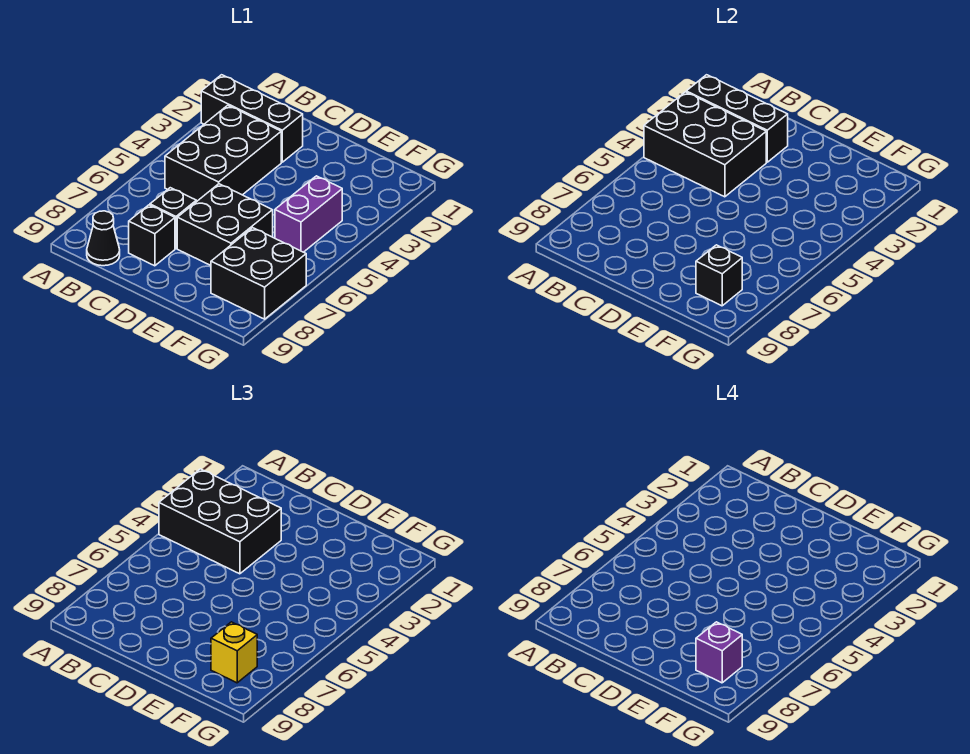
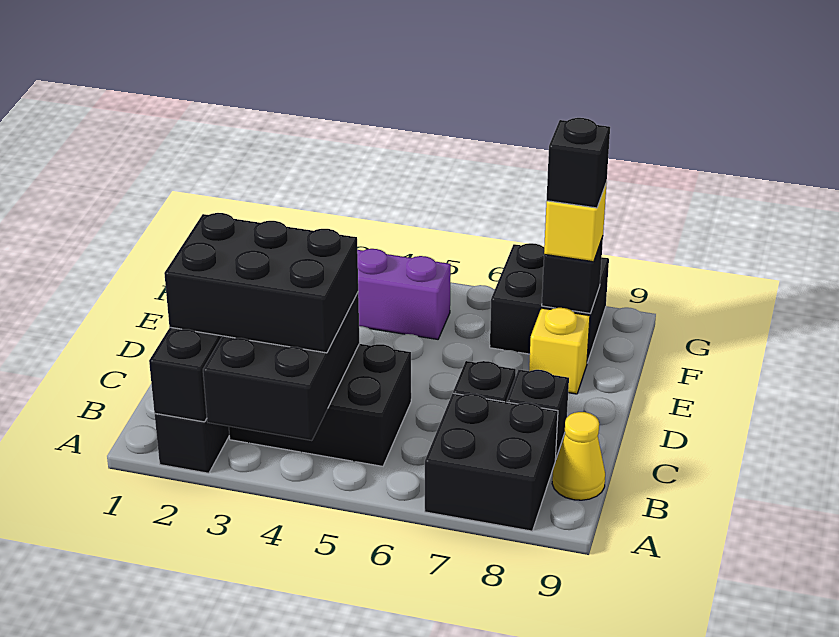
black brick A3:C4 level 3 -> black brick B2:C4 level 3
black cone B9 level 1 -> yellow cone B9 level 1
black brick D6:E7 level 1 -> black brick A7:B8 level 1
none -> yellow brick E8 level 1
purple brick F8 level 4 -> black brick F8 level 4

